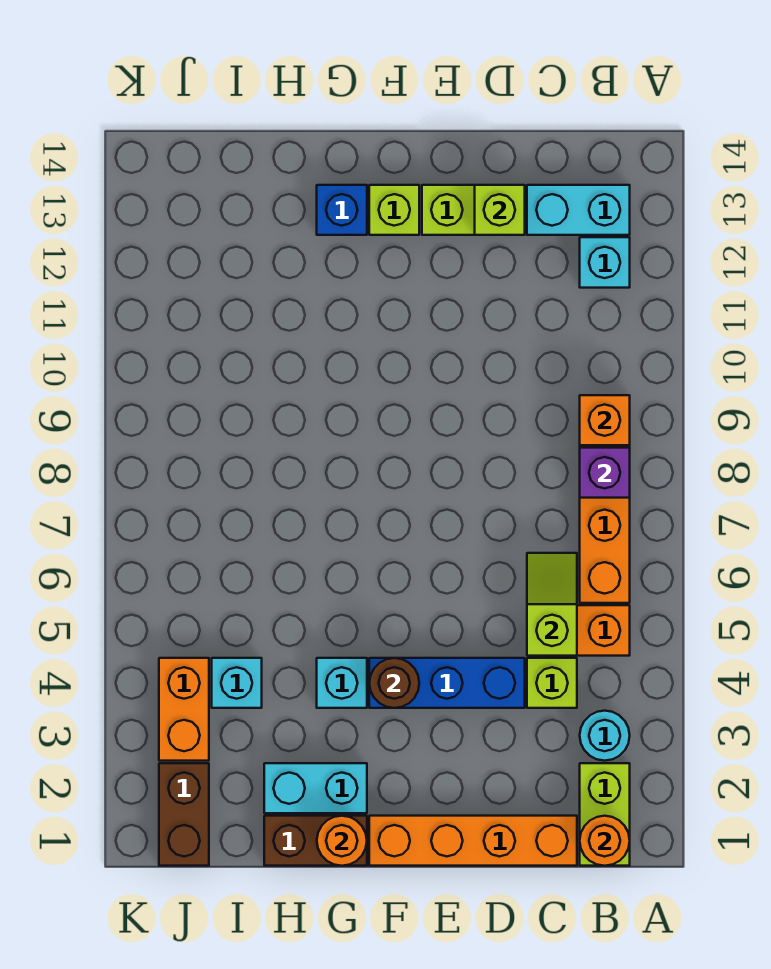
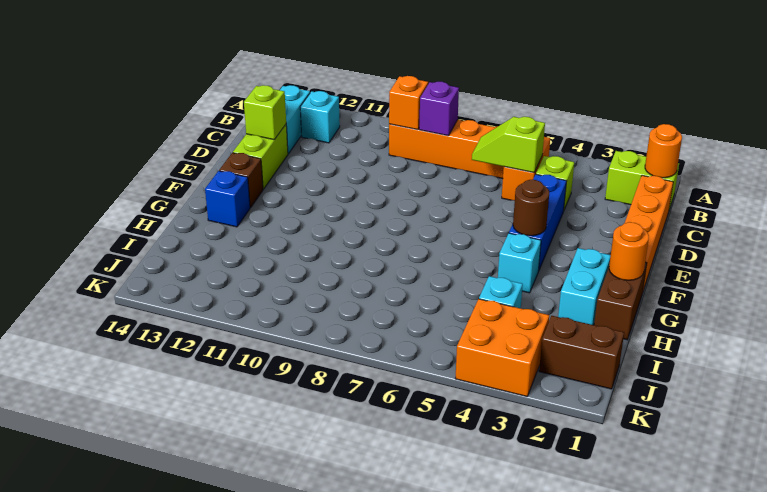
cyan round brick B3 level 1 -> none
lime brick F13 level 1 -> brown brick F13 level 1
orange brick J3:J4 level 1 -> orange brick J3:K4 level 1

